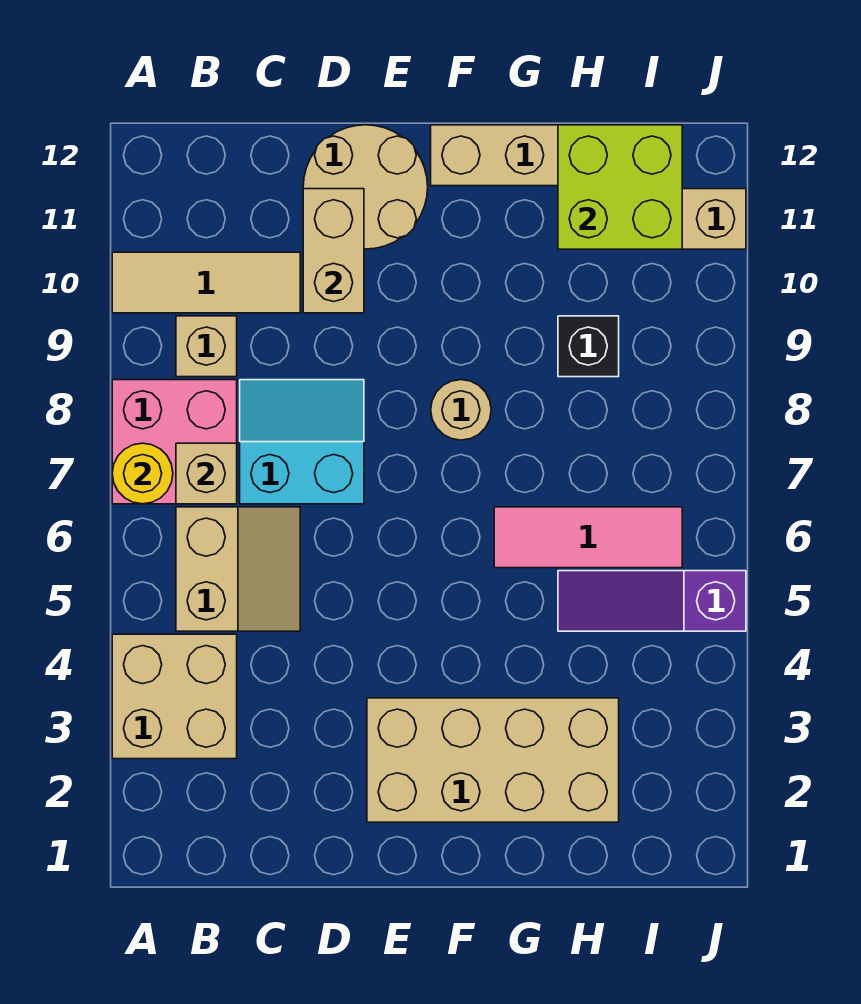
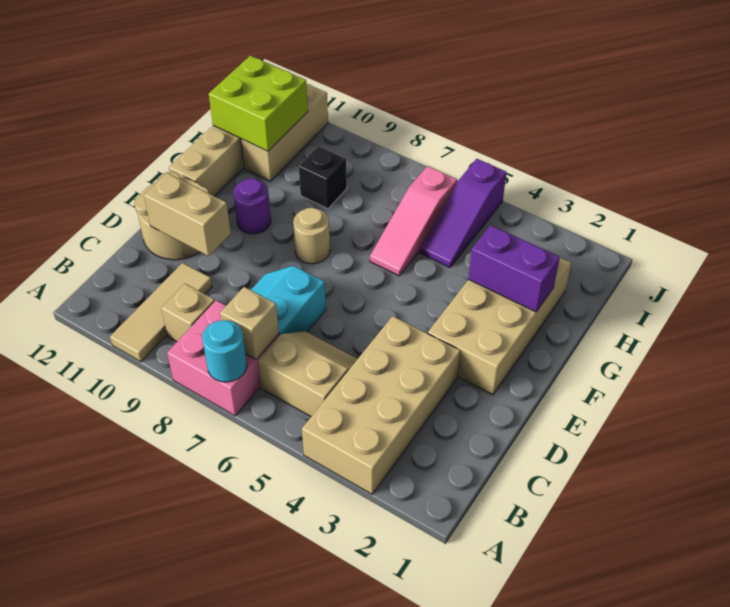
tan brick A3:B4 level 1 -> tan brick A3:D4 level 1
yellow round brick A7 level 2 -> cyan round brick A7 level 2
none -> purple round brick F10 level 1
none -> purple brick G2:G3 level 2
pink tile G6:I6 level 1 -> pink slope G6:I6 level 1 top I

